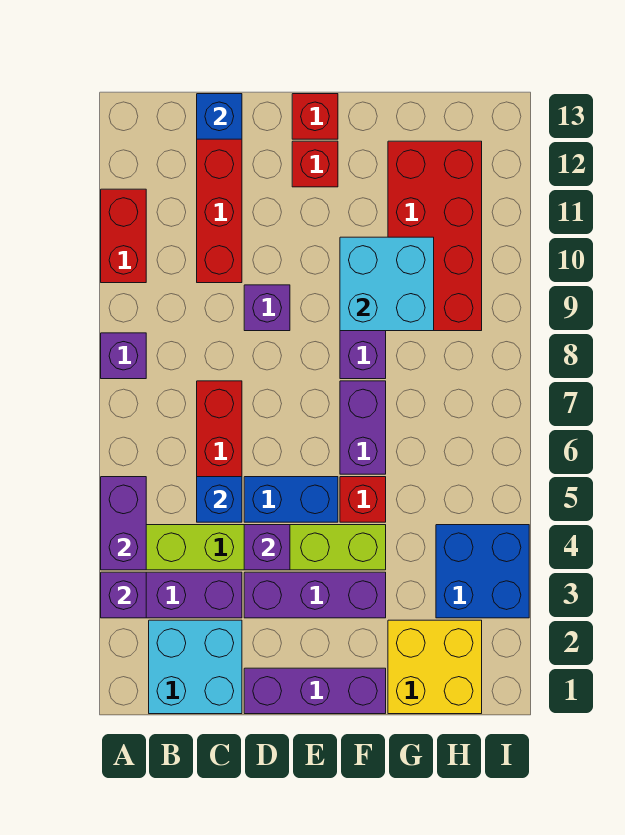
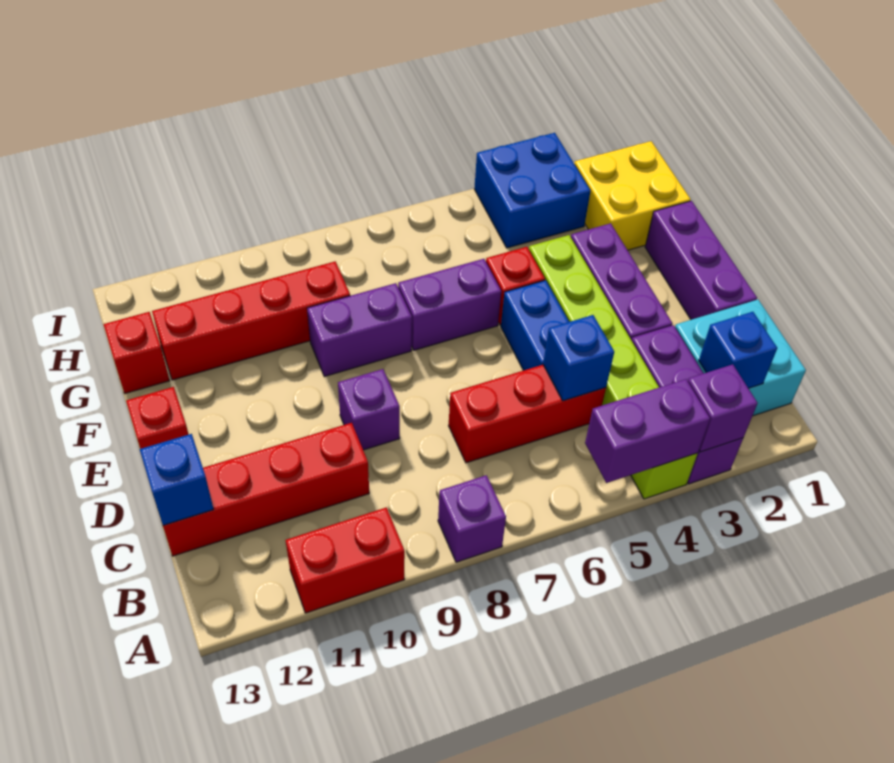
none -> blue brick B2 level 2
purple brick D4 level 2 -> none
red brick E12 level 1 -> red brick G13 level 1
cyan brick F9:G10 level 2 -> none
red brick G9:H12 level 1 -> red brick G9:G12 level 1

